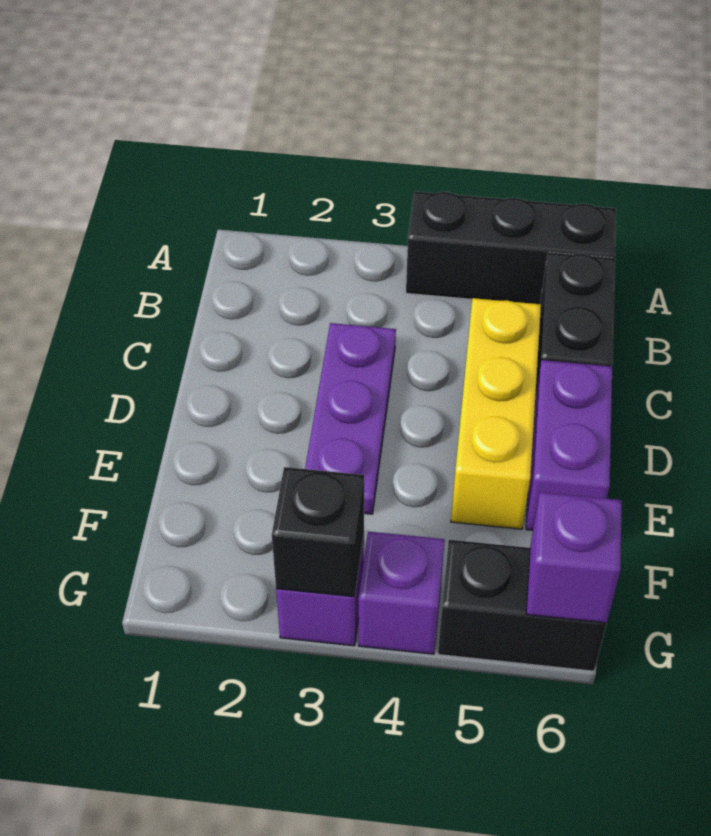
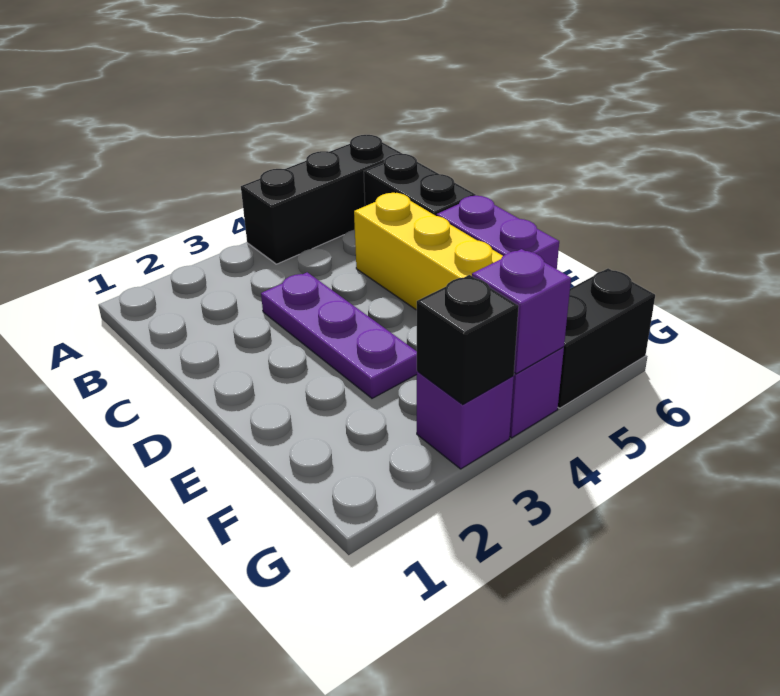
purple brick G6 level 2 -> purple brick G4 level 2

